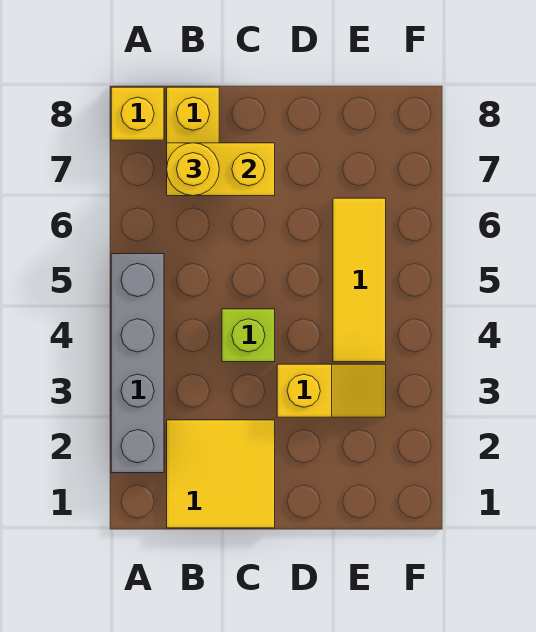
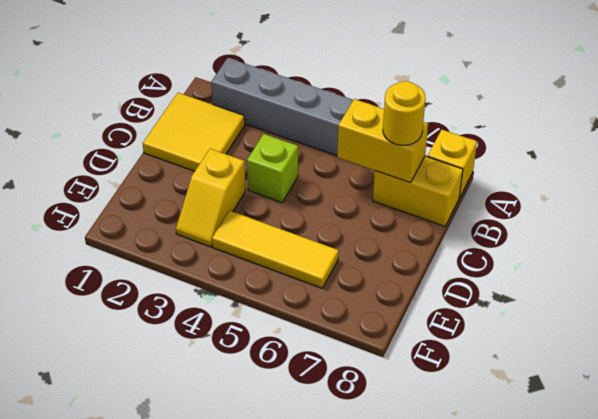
yellow brick B7:C7 level 2 -> yellow brick B6:B7 level 2

